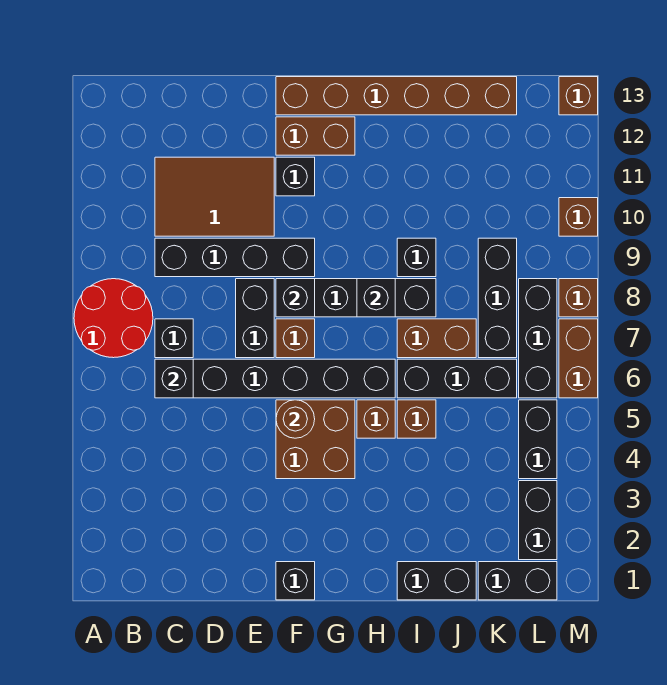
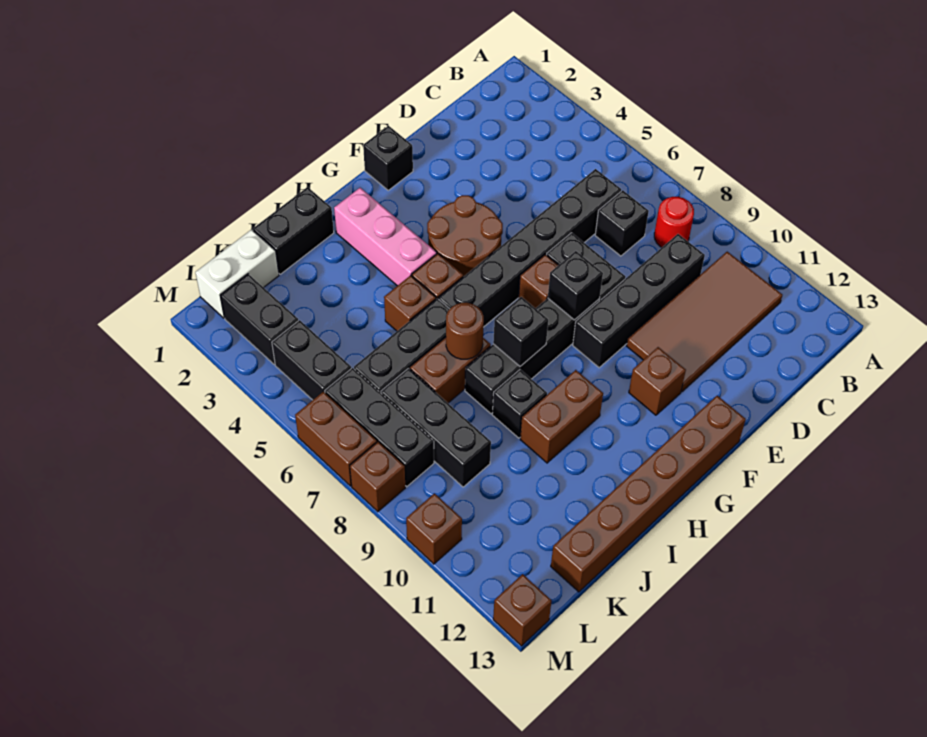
red round brick A7:B8 level 1 -> red round brick B8 level 1
black brick C6 level 2 -> none
brown tile C10:E11 level 1 -> brown tile B10:E11 level 1
brown brick F4:G5 level 1 -> brown round brick F4:G5 level 1
brown round brick F5 level 2 -> brown round brick I7 level 2
black brick F11 level 1 -> brown brick F11 level 1
brown brick F12:G12 level 1 -> brown brick H10:I10 level 1
none -> pink brick H2:H4 level 1
black brick K1:L1 level 1 -> white brick K1:L1 level 1

